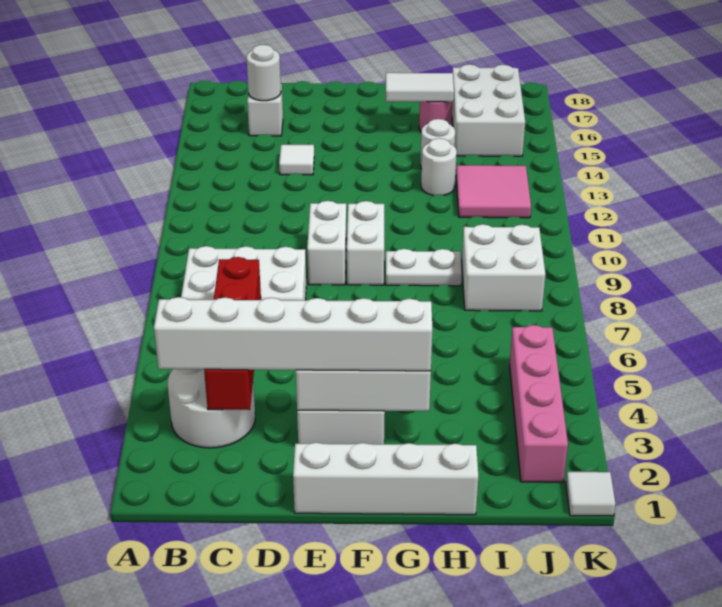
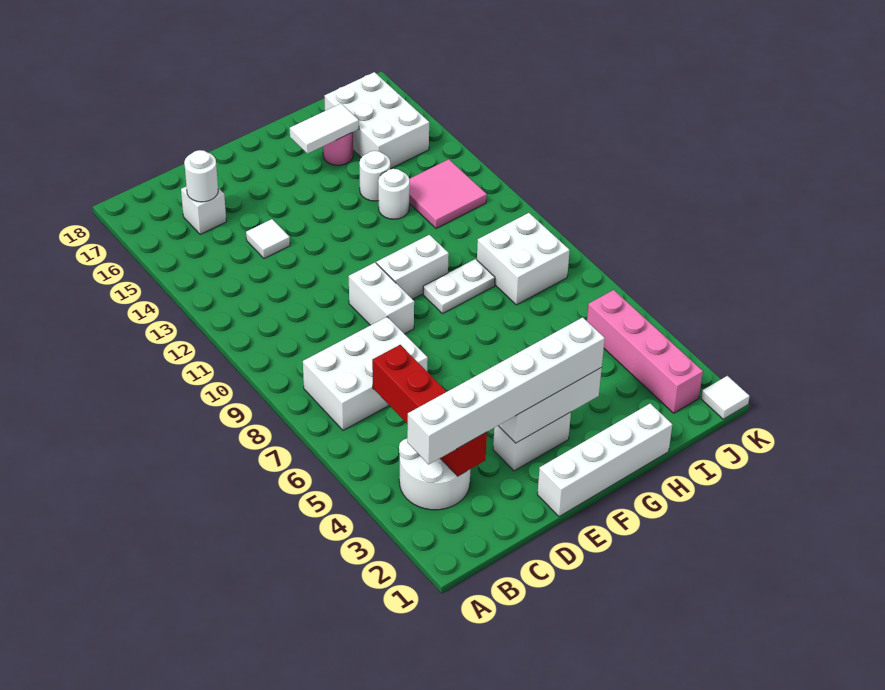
white brick F9:F10 level 1 -> white brick F10:G10 level 1

